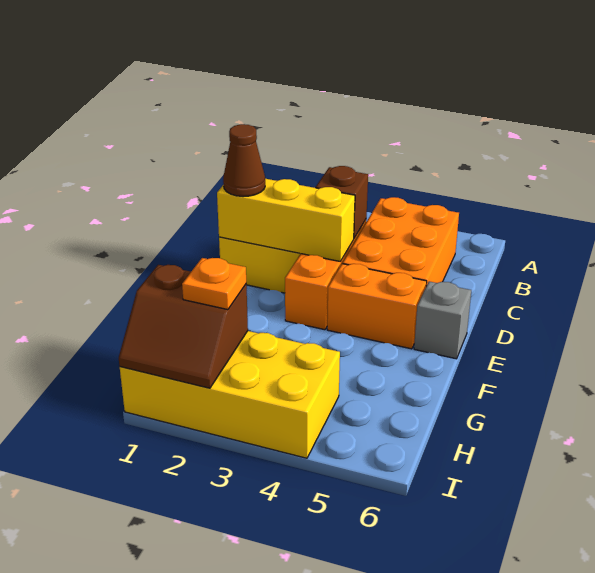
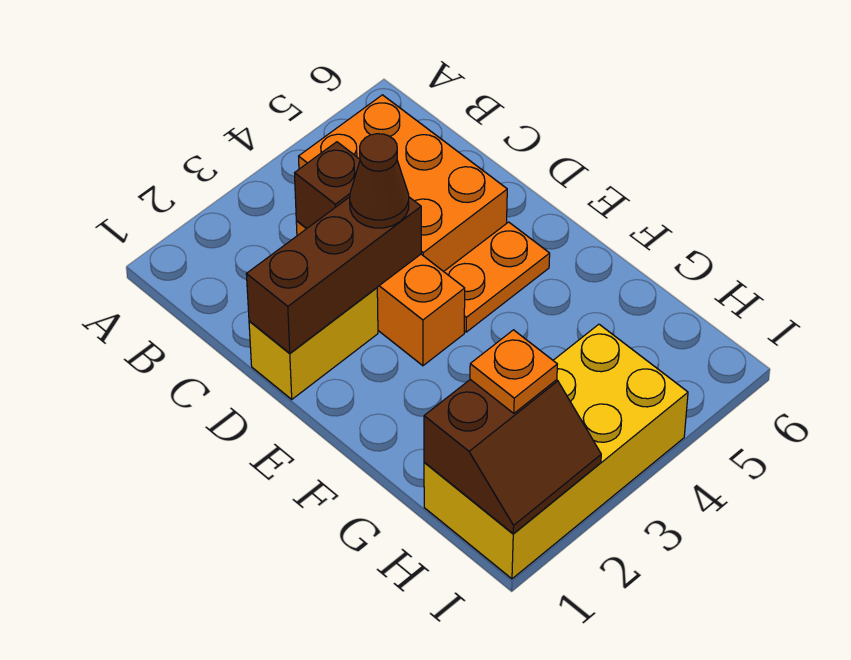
yellow brick D1:D3 level 2 -> brown brick D1:D3 level 2
brown cone D1 level 3 -> brown cone D3 level 3
orange brick E4:E5 level 1 -> orange plate E4:E5 level 1
grey brick E6 level 1 -> none

